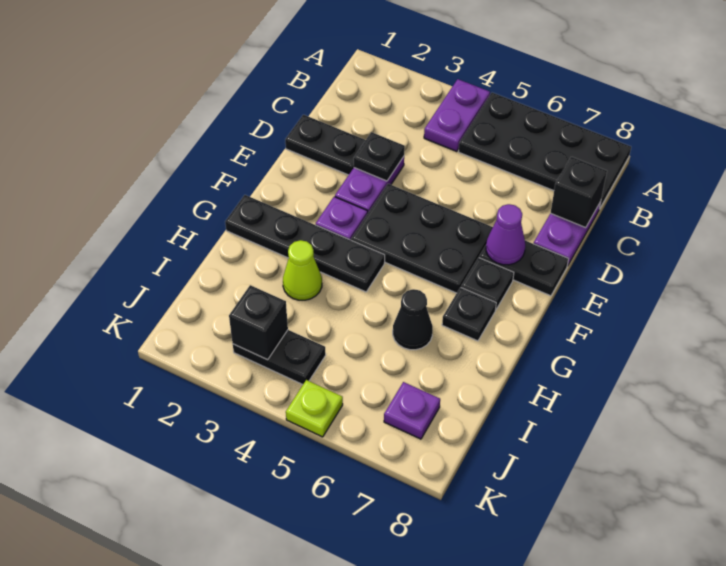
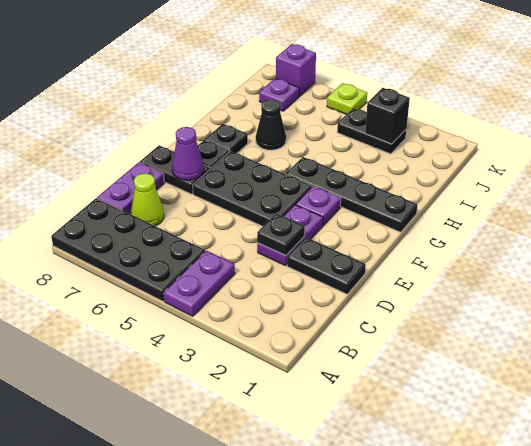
black brick C8 level 2 -> none
lime cone H3 level 1 -> lime cone C7 level 1
none -> purple brick K7 level 1

